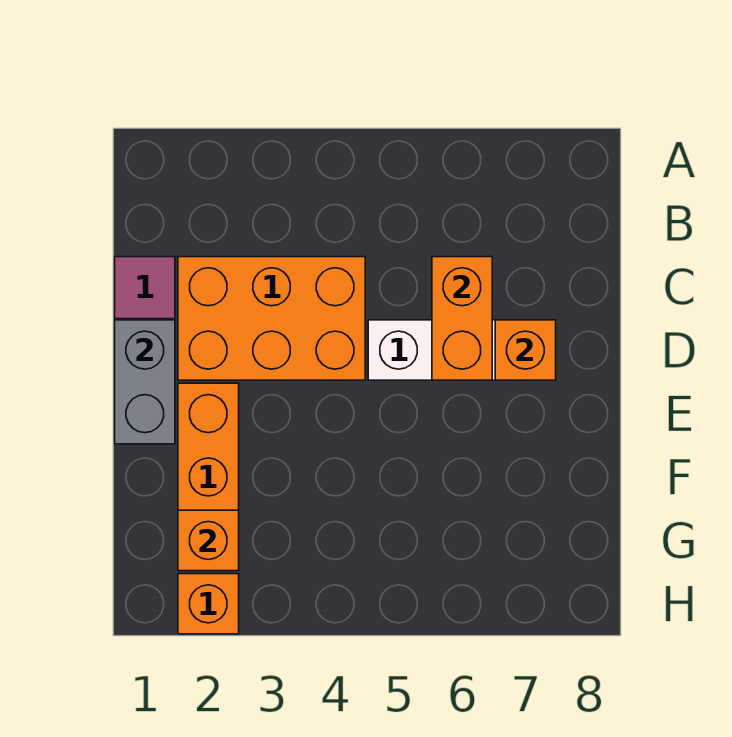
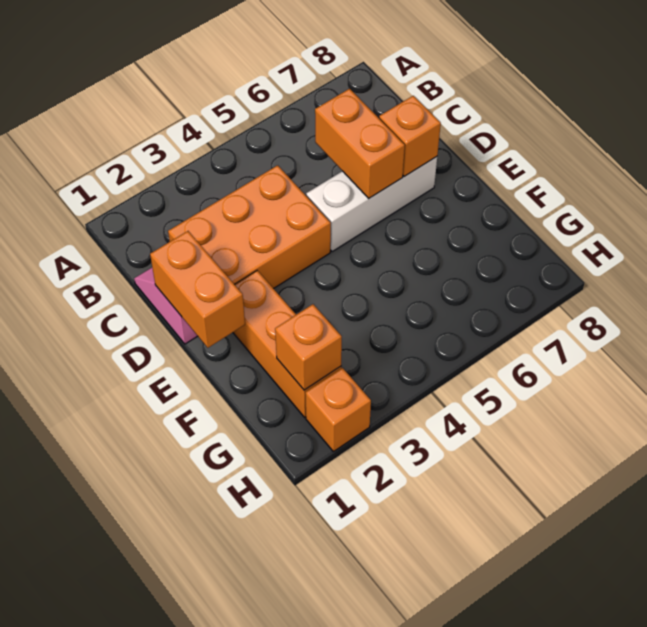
grey brick D1:E1 level 2 -> orange brick D1:E1 level 2

